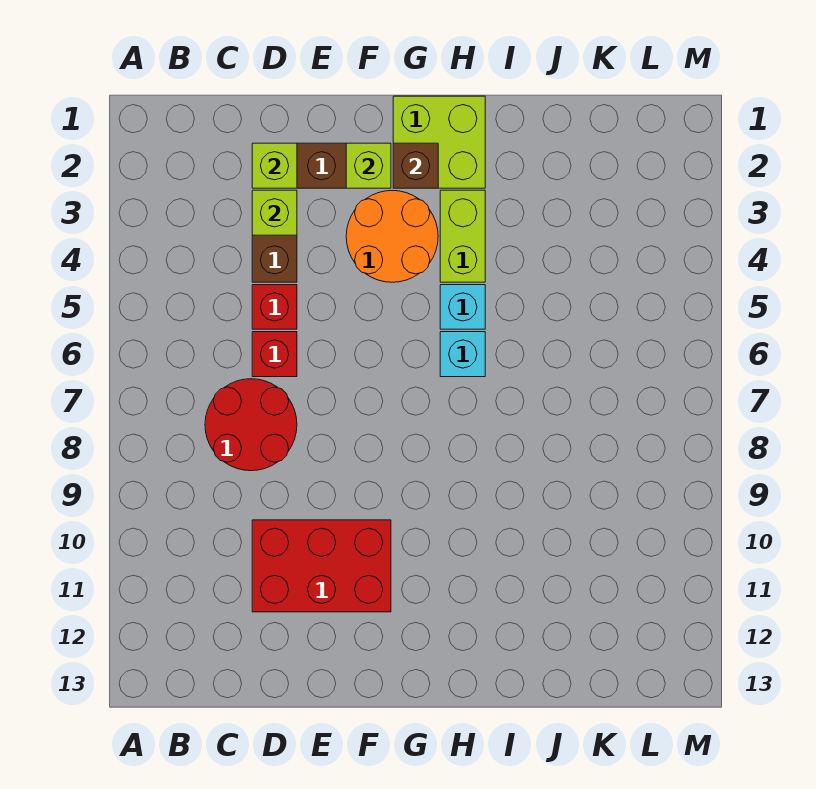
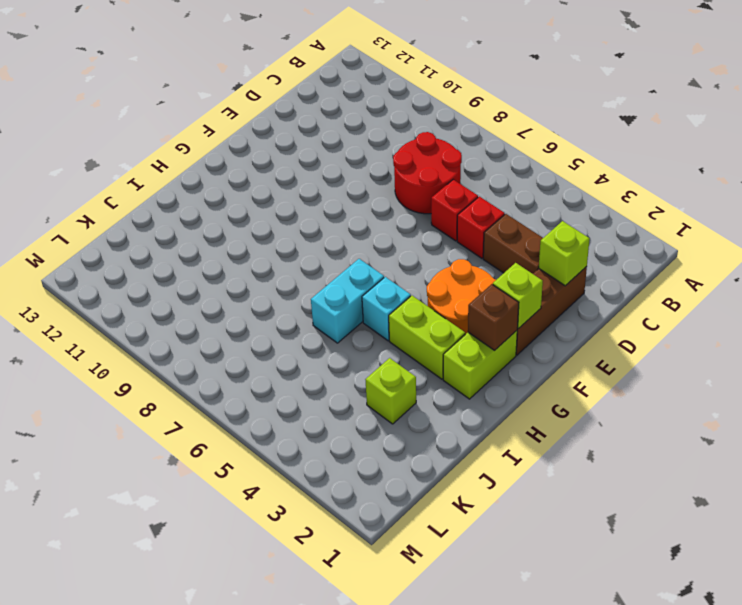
lime brick D3 level 2 -> lime brick J3 level 1
red brick D10:F11 level 1 -> none
lime brick G1:H2 level 1 -> lime brick G2:H2 level 1
cyan brick H6 level 1 -> cyan brick H6:I6 level 1

